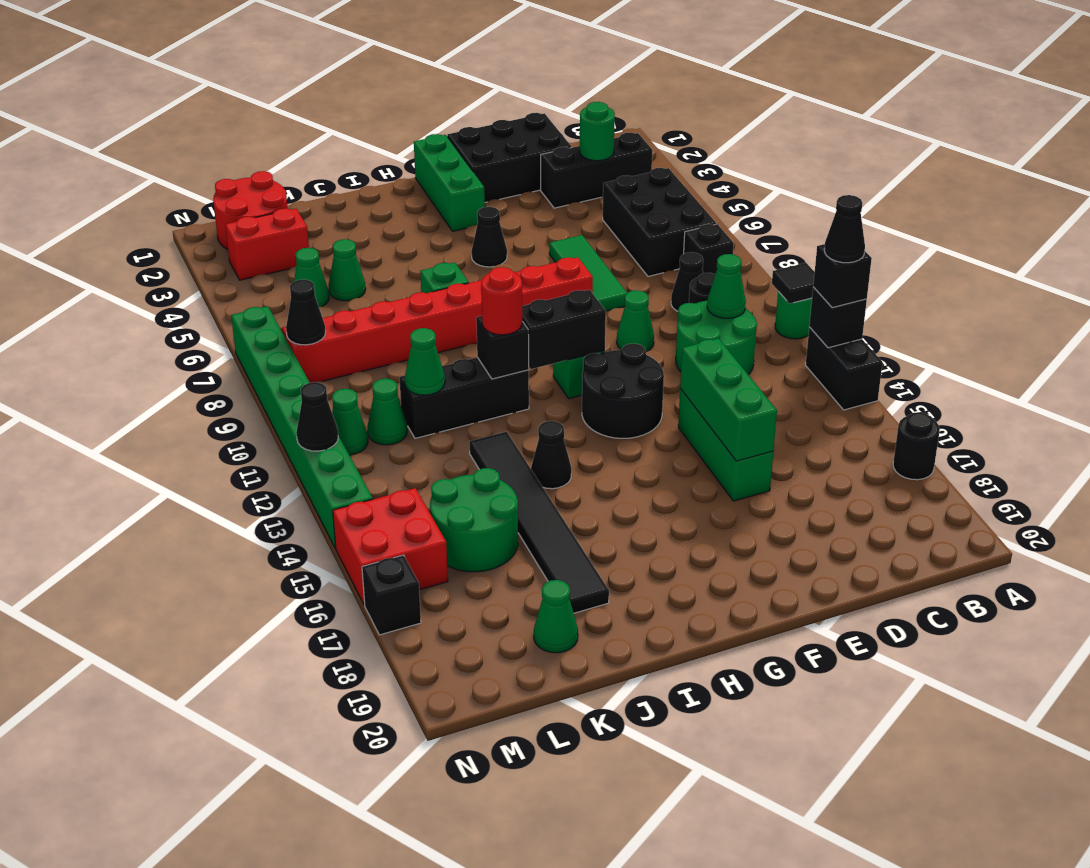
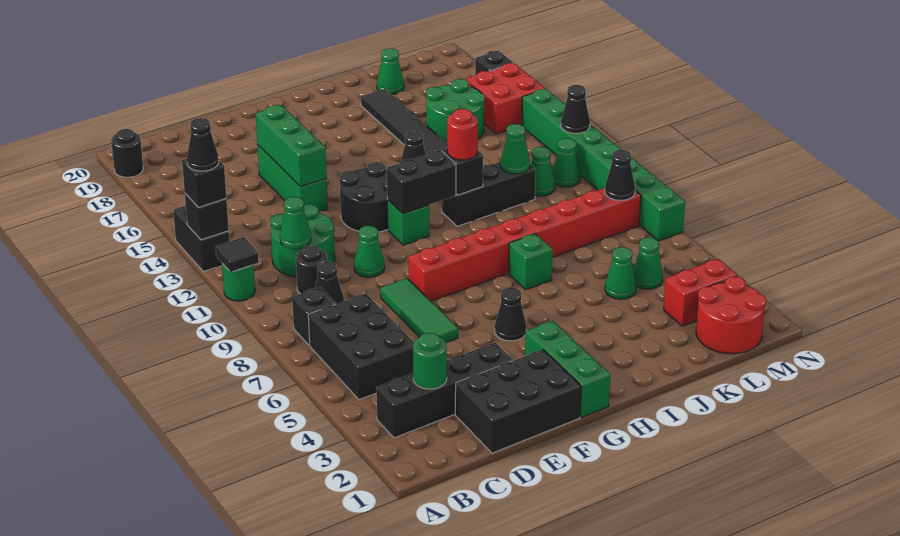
black round brick A17 level 1 -> black round brick A19 level 1
black brick B3:D3 level 1 -> black brick B3:E3 level 1

